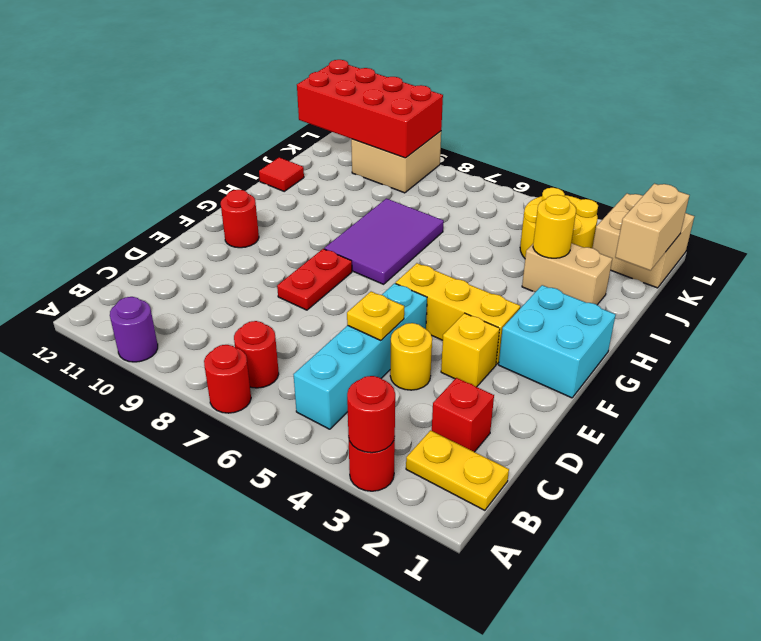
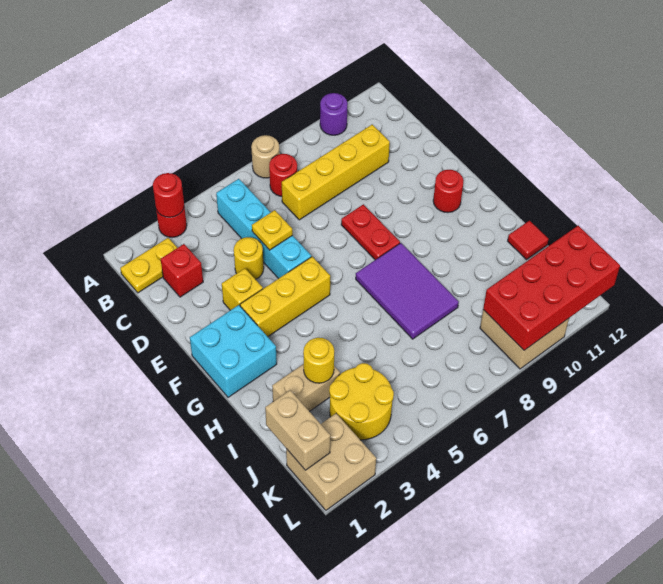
red round brick A7 level 1 -> tan round brick A7 level 1
none -> yellow brick C7:C10 level 1

